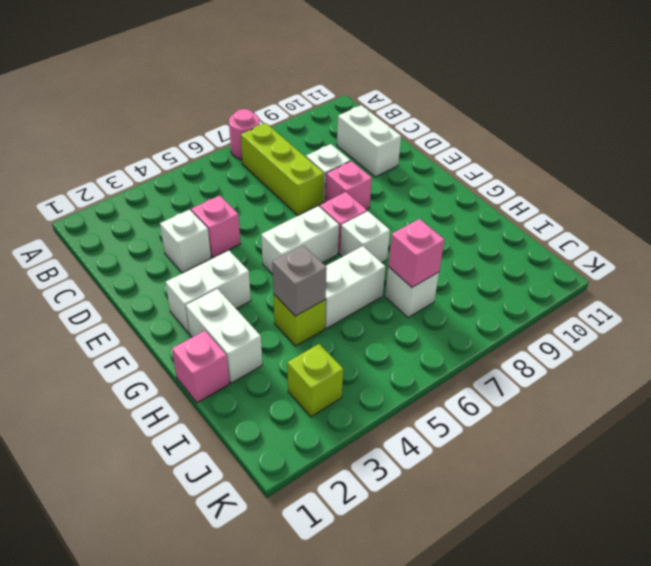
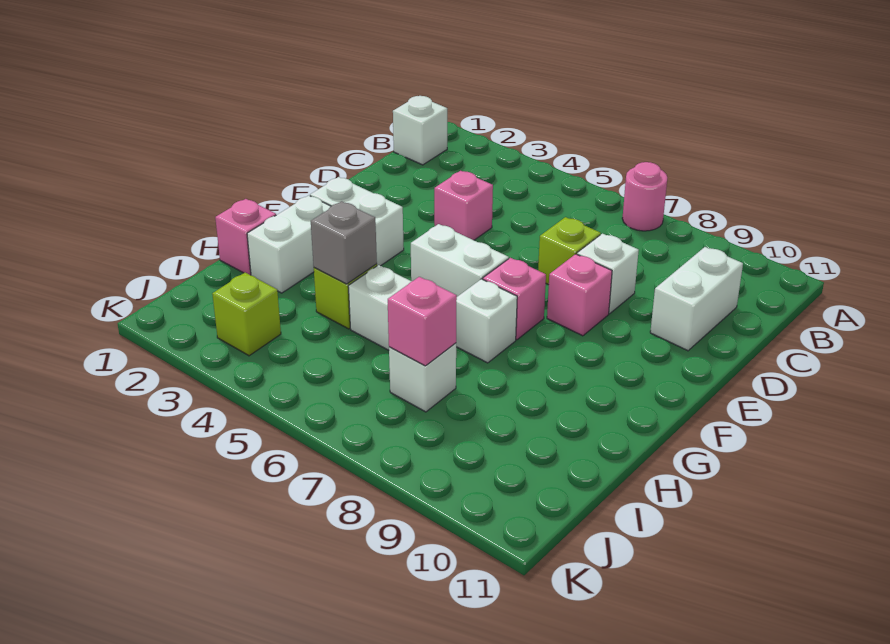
lime brick B7:D7 level 1 -> lime brick D7 level 1
white brick D3 level 1 -> white brick B1 level 1

